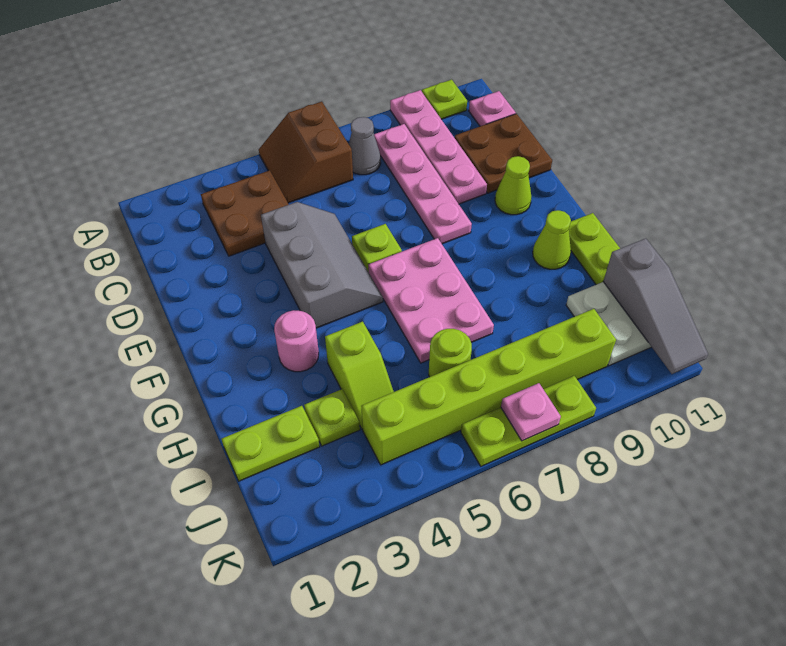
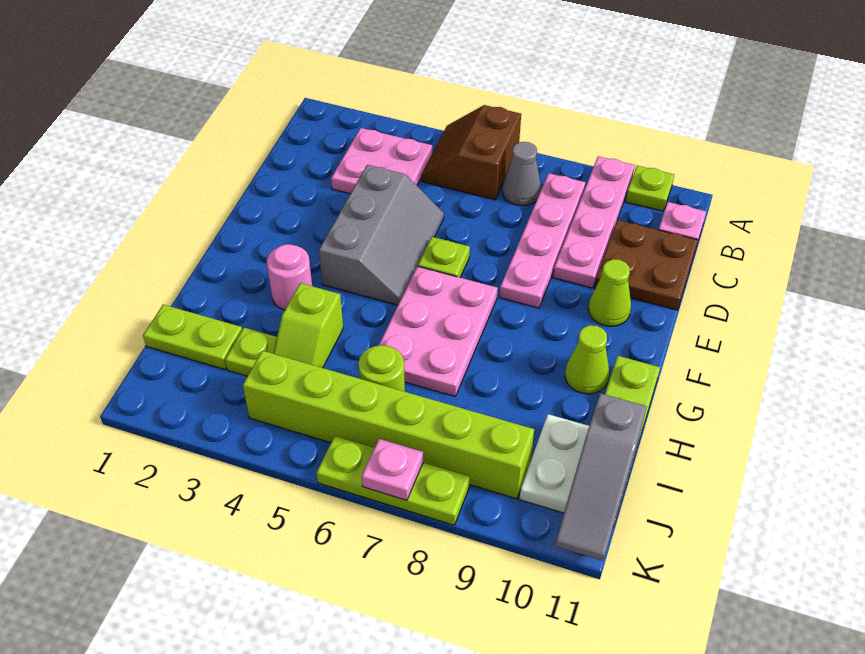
brown plate B3:C4 level 1 -> pink plate B3:C4 level 1

